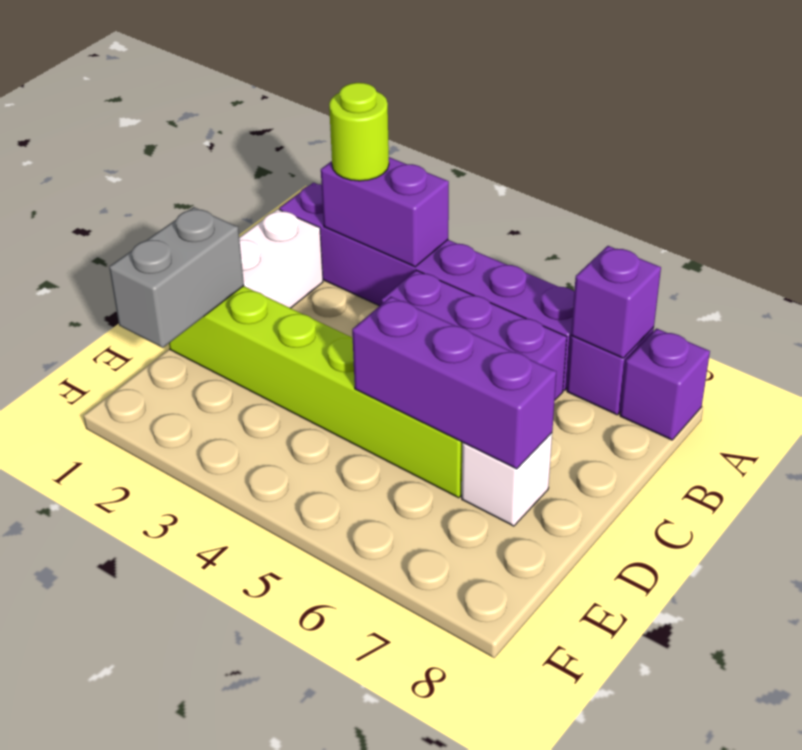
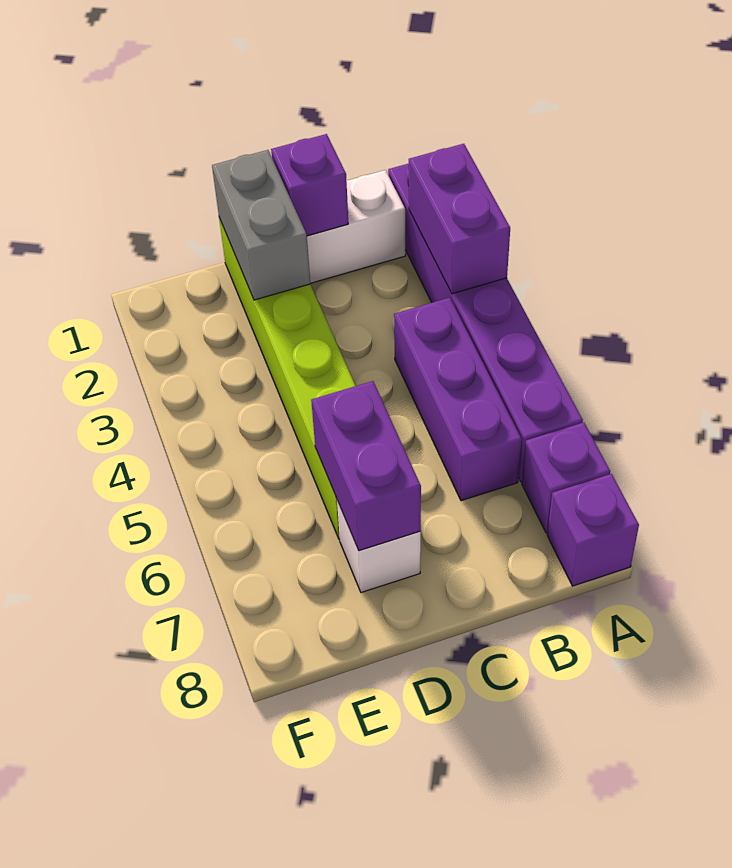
lime round brick A2 level 3 -> none
purple brick A7 level 2 -> purple brick C1 level 2
grey brick D1:E1 level 2 -> grey brick D1:D2 level 2
purple brick D5:D7 level 2 -> purple brick D6:D7 level 2

